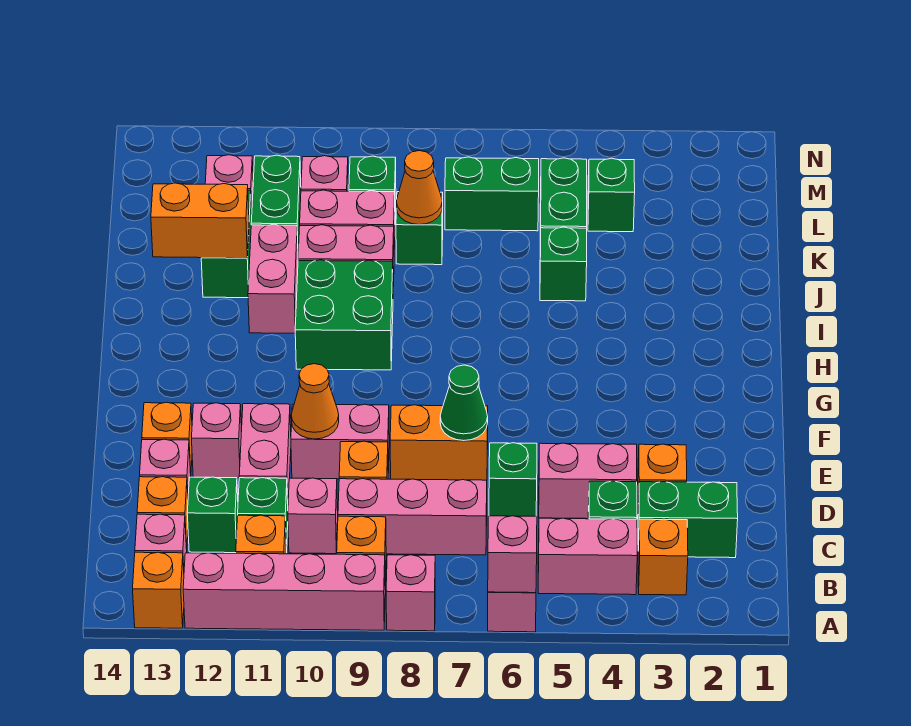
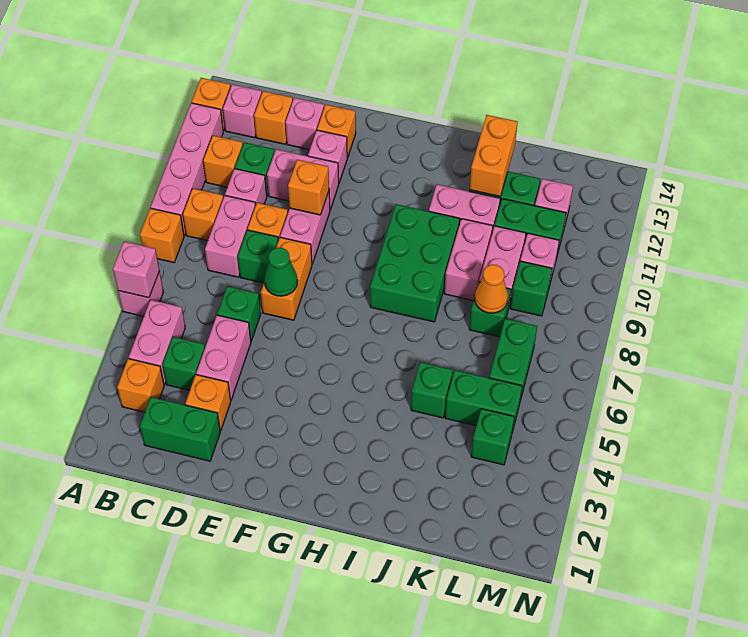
pink brick A8 level 1 -> orange brick A8 level 1
green brick C2:C3 level 1 -> green brick C2:D2 level 1
pink brick C7:C9 level 1 -> pink brick C8:C9 level 1
green brick C12 level 1 -> green brick D8 level 1
orange cone E10 level 2 -> orange brick E10 level 2
green brick H9:I10 level 1 -> green brick H8:I10 level 1

